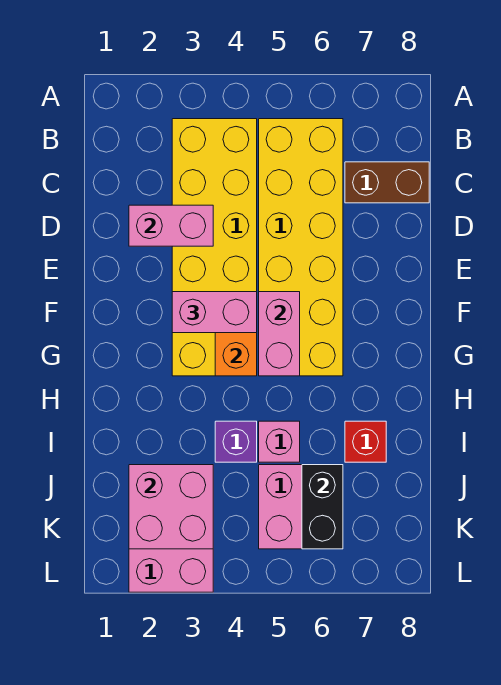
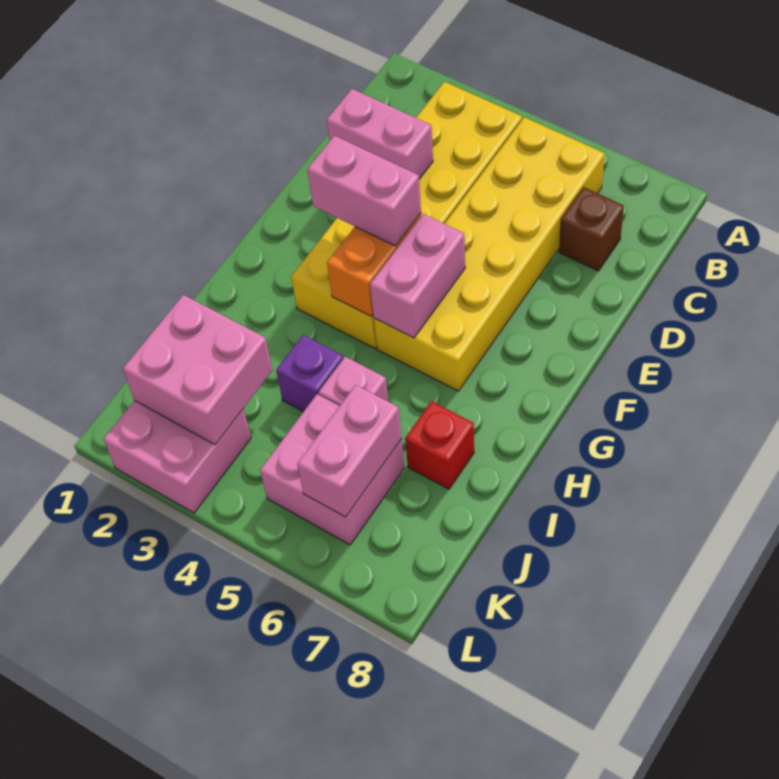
brown brick C7:C8 level 1 -> brown brick C7 level 1
black brick J6:K6 level 2 -> pink brick J6:K6 level 2

